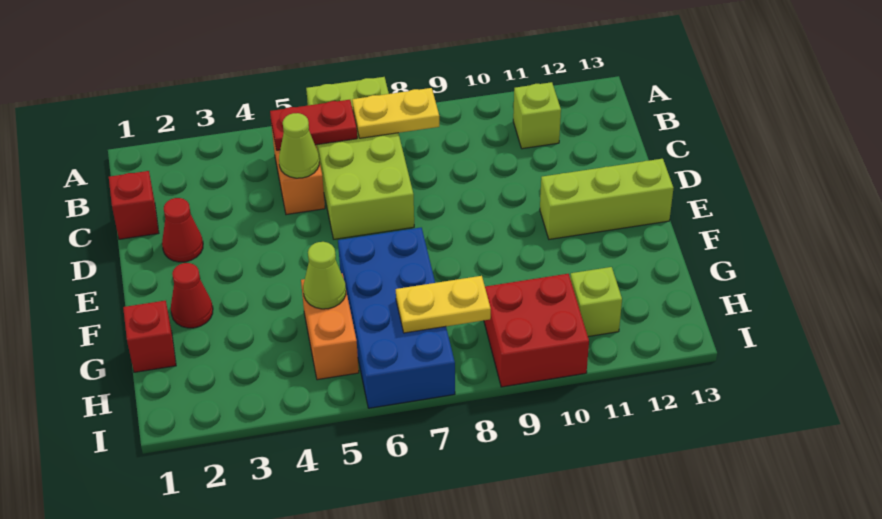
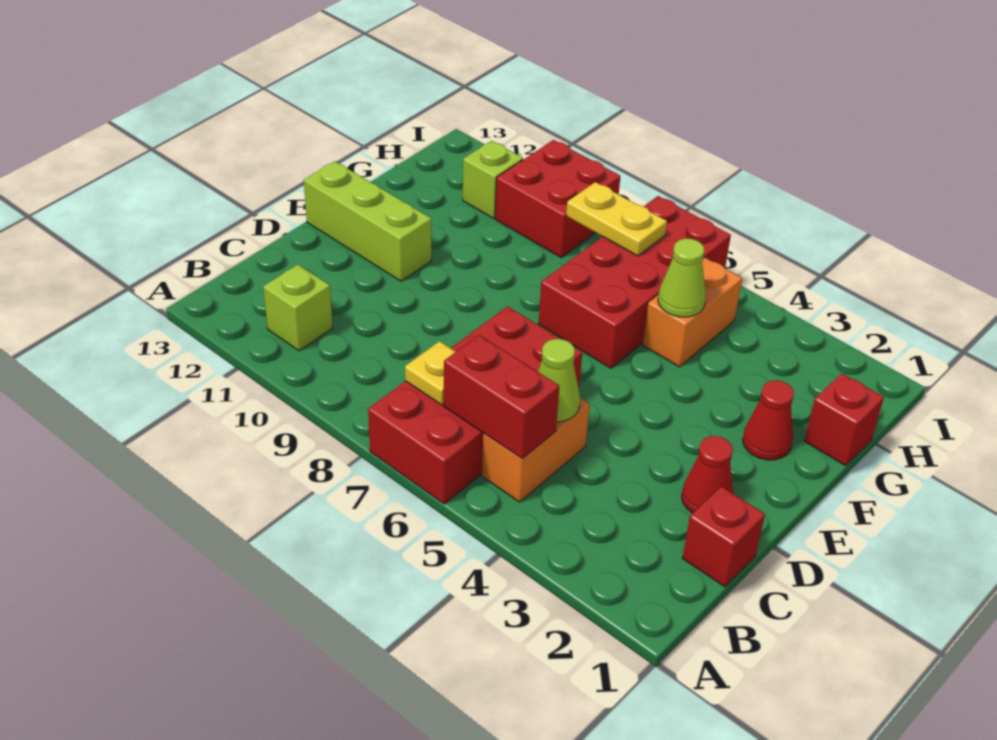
lime brick A6:D7 level 1 -> red brick A6:D7 level 1
red plate B5:B6 level 2 -> red brick B5:B6 level 2
yellow plate B7:B8 level 2 -> yellow plate B7 level 2
blue brick F6:I7 level 1 -> red brick F6:I7 level 1

